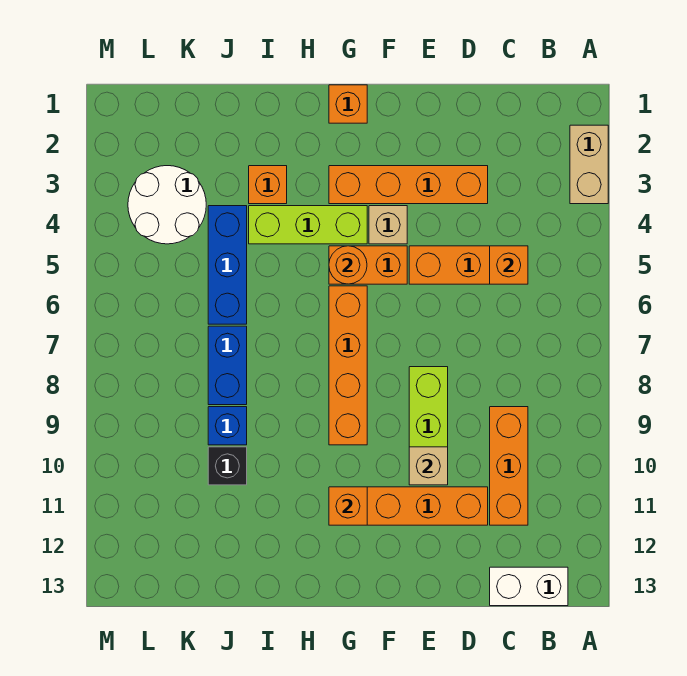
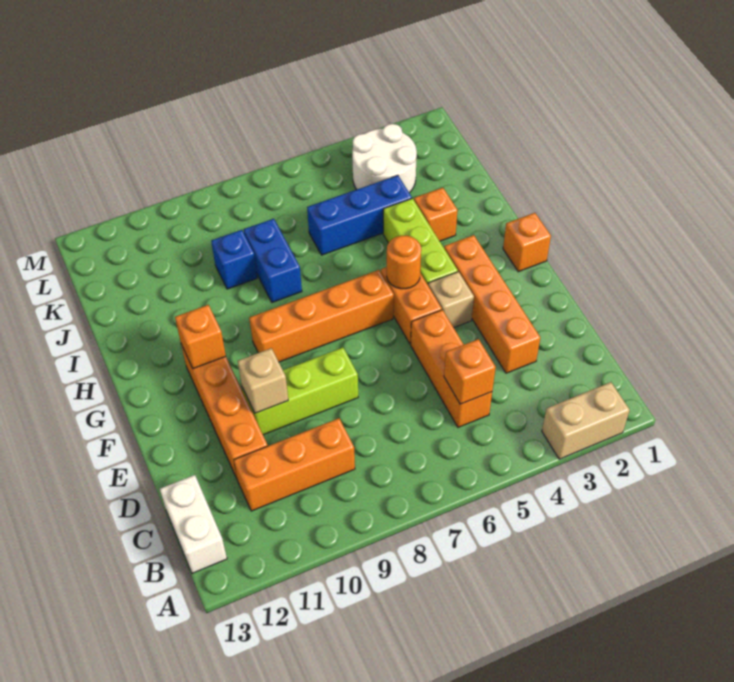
blue brick J7:J8 level 1 -> blue brick I8:J8 level 1
black brick J10 level 1 -> none

